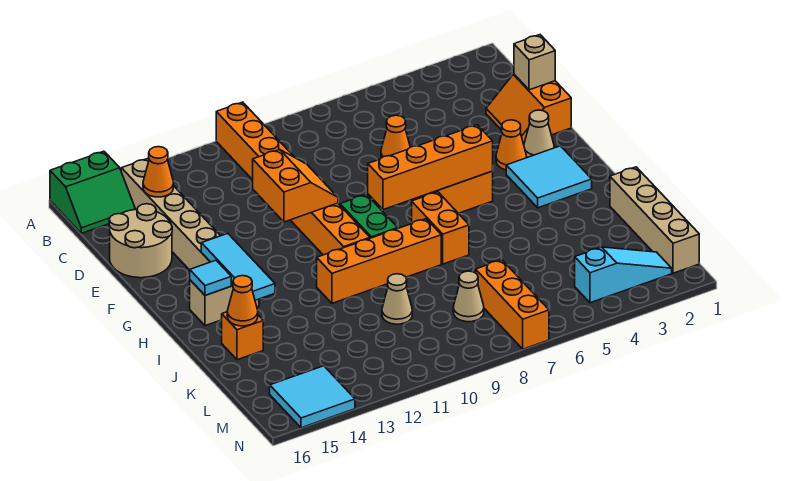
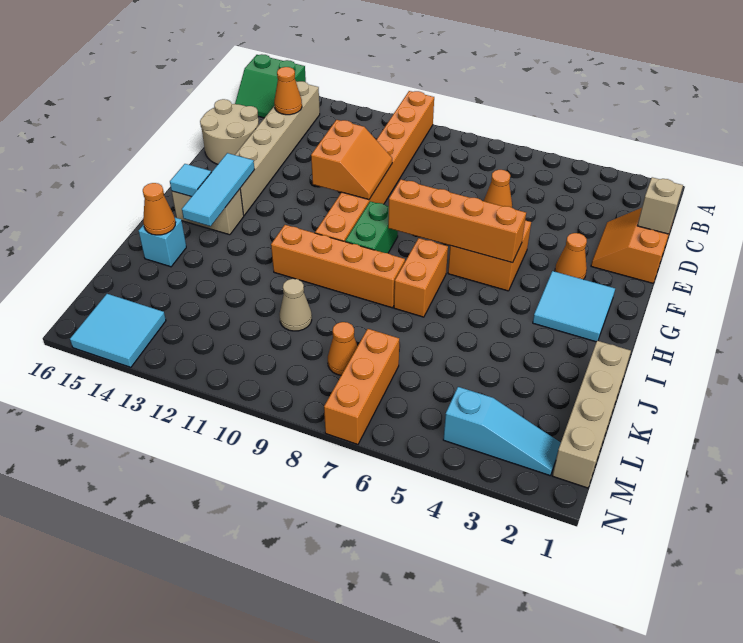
tan cone F2 level 1 -> none
orange brick J15 level 1 -> cyan brick J15 level 1
tan cone L8 level 1 -> orange cone L8 level 1

